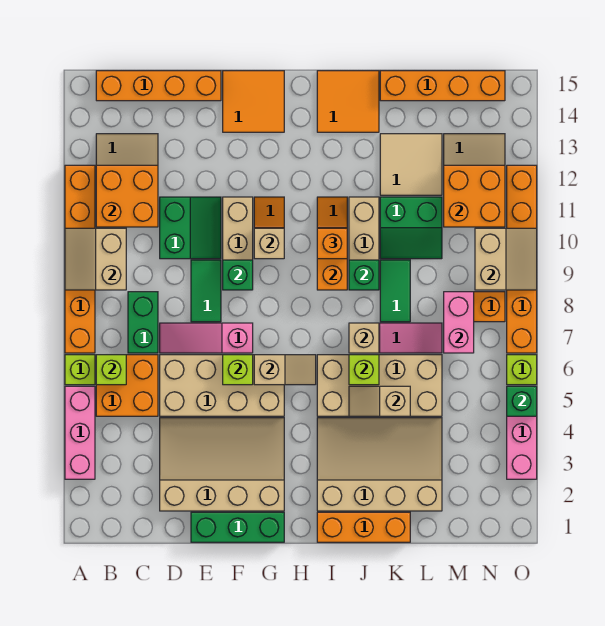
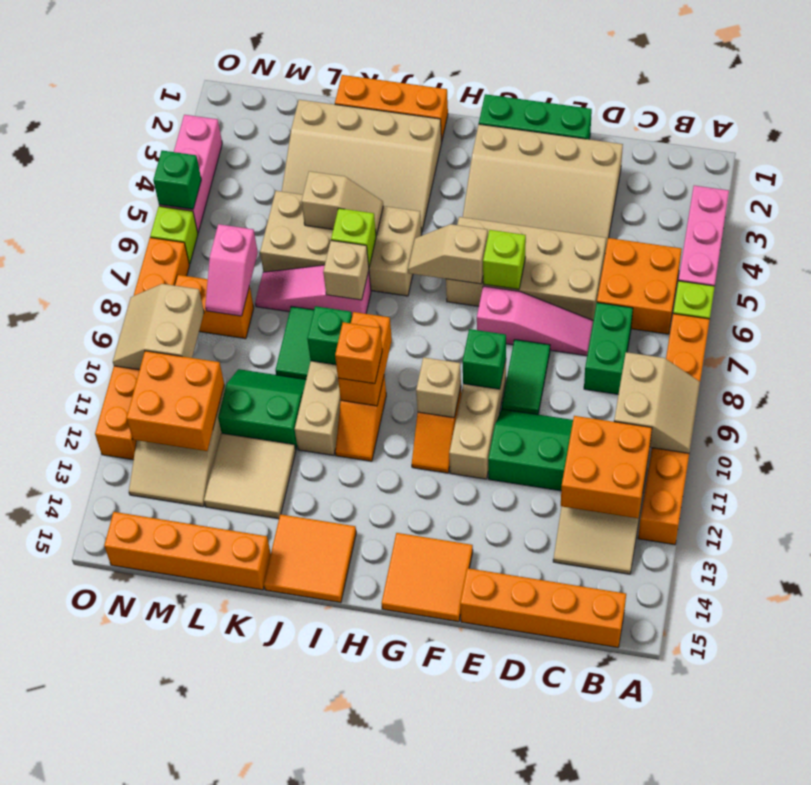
lime brick B6 level 2 -> none
green slope D10:E11 level 1 top D -> green slope D10:E11 level 1 top 11
pink brick M7:M8 level 2 -> pink slope M7:M8 level 2 top 7

